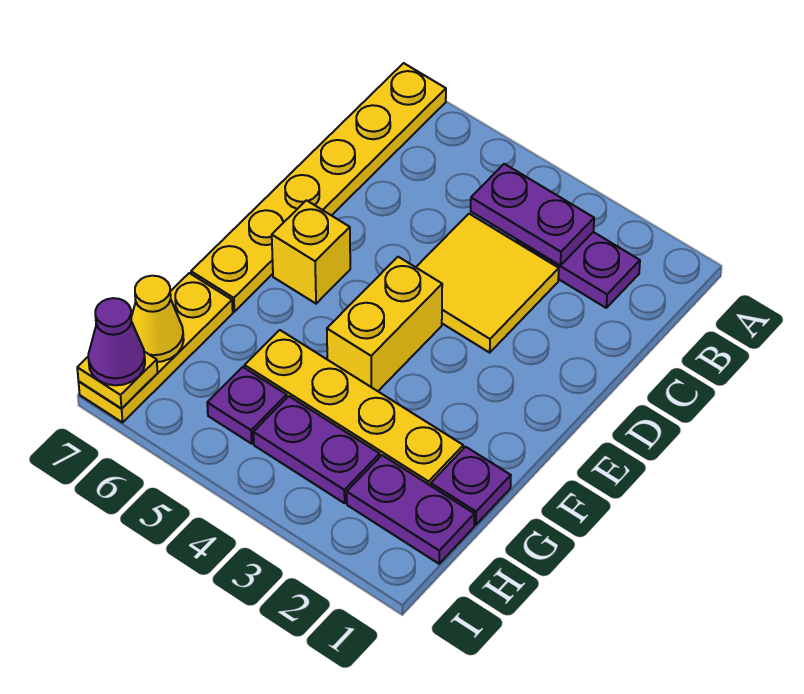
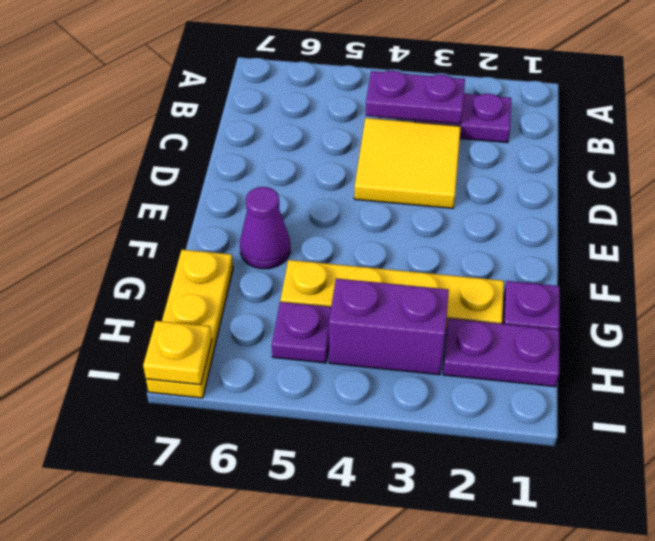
yellow plate A7:F7 level 1 -> none
yellow brick E4:F4 level 1 -> none
yellow brick E6 level 1 -> none
purple plate H3:H4 level 1 -> purple brick H3:H4 level 1
yellow cone H7 level 2 -> none
purple cone I7 level 3 -> purple cone F6 level 1

